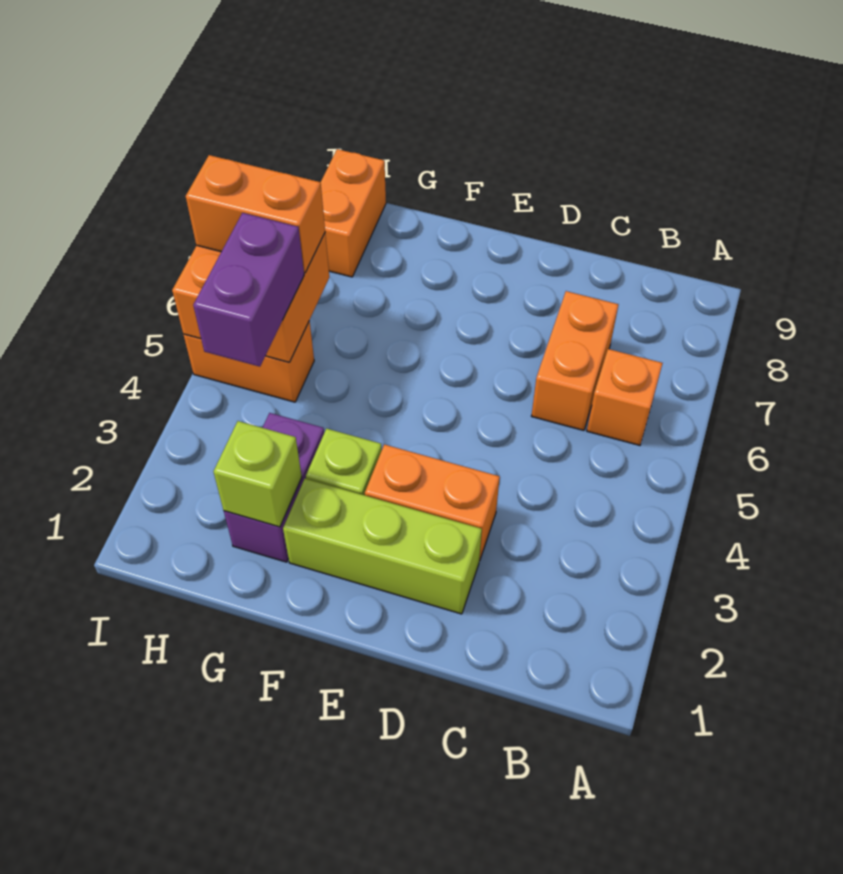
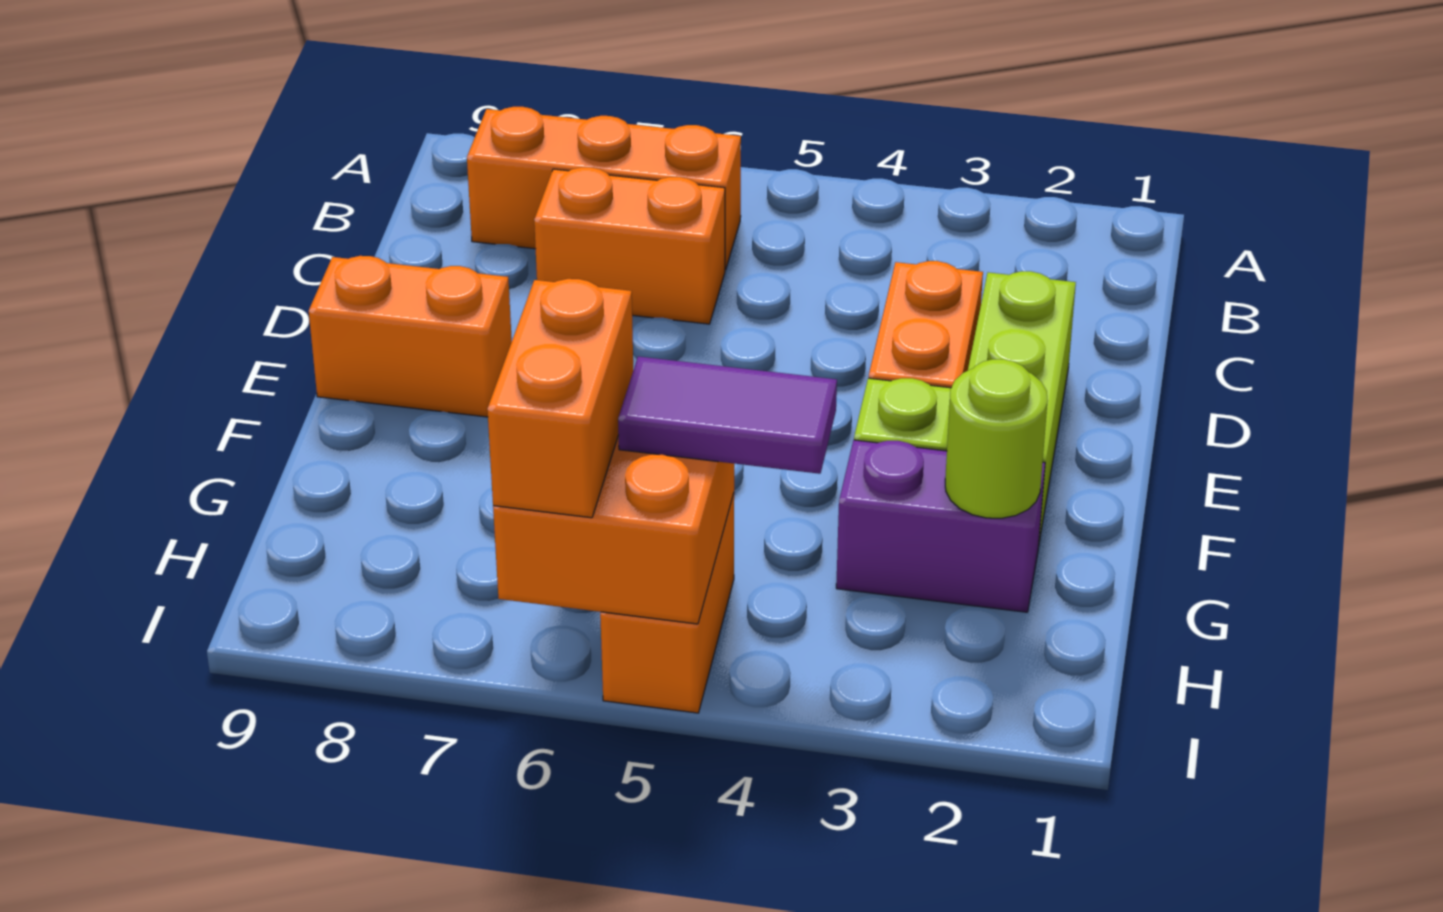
orange brick B6 level 1 -> orange brick B6:B8 level 1
lime brick G2 level 2 -> lime round brick G2 level 2
purple brick H4:H5 level 3 -> purple tile H4:H5 level 3
orange brick H8:H9 level 1 -> orange brick E8:E9 level 1

